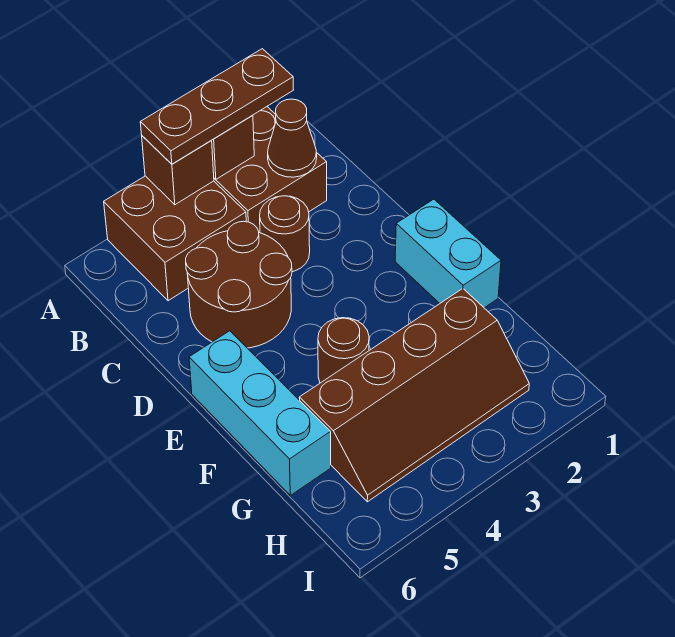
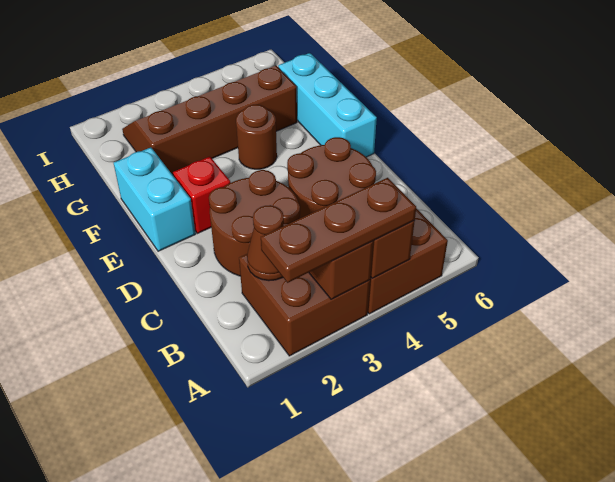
brown round brick C3 level 1 -> brown round brick C2:D3 level 1
none -> red brick E2 level 1

